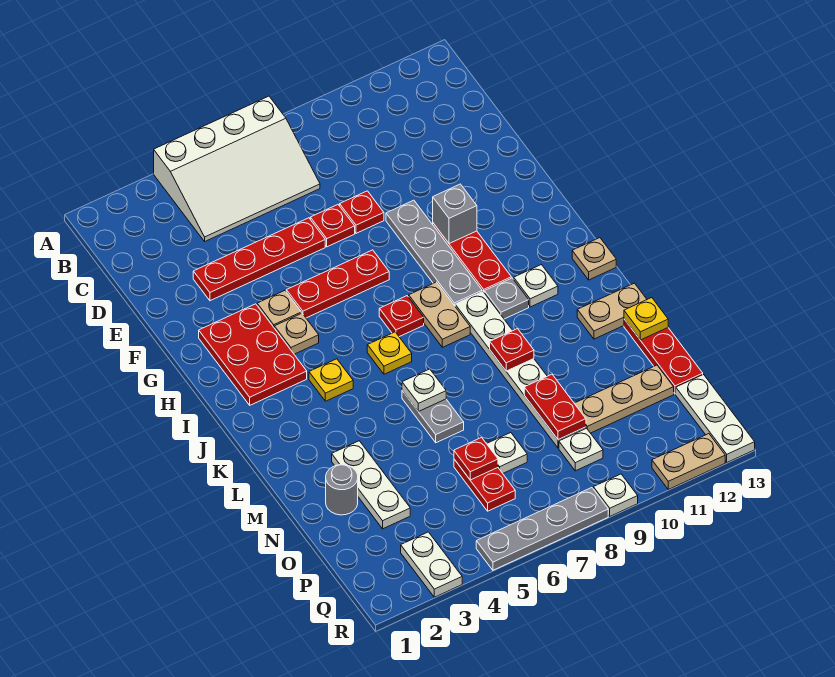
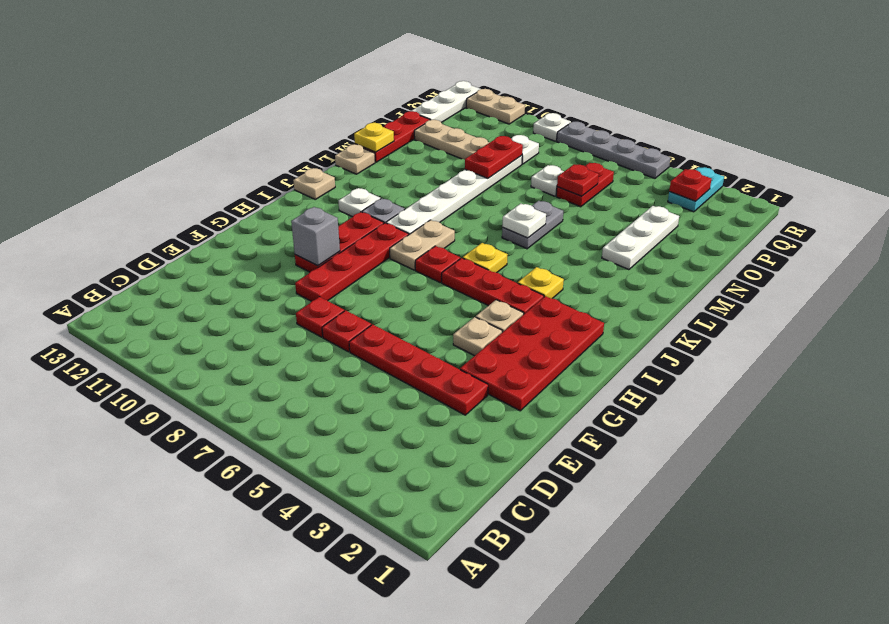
white slope A4:C7 level 1 top A -> none
grey plate F9:I9 level 1 -> red plate F9:I9 level 1
red plate G2:I3 level 1 -> red plate F2:I3 level 1
red plate G5:G7 level 1 -> red plate I4:I6 level 1
red plate L9 level 2 -> red plate Q3 level 2
tan plate L12:L13 level 1 -> tan plate L13 level 1
grey round brick N2 level 1 -> none
white plate Q3:R3 level 1 -> cyan plate Q3:R3 level 1

